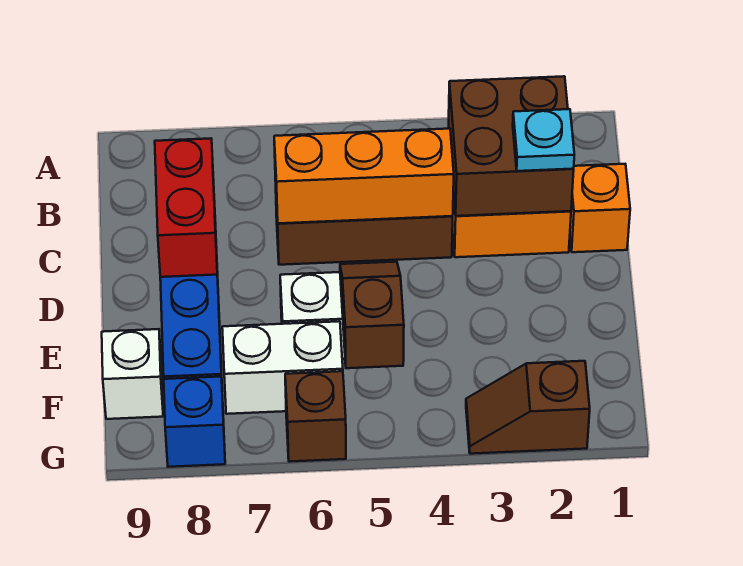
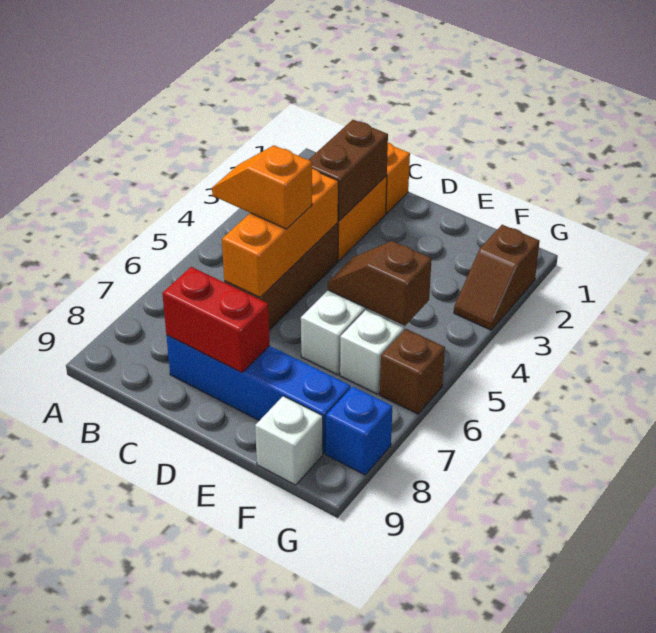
brown brick B2:C3 level 2 -> brown brick C2:C3 level 2
none -> orange slope B5:C5 level 3 top C
cyan plate C2 level 3 -> none
white brick F6:F7 level 1 -> white brick F6 level 1

